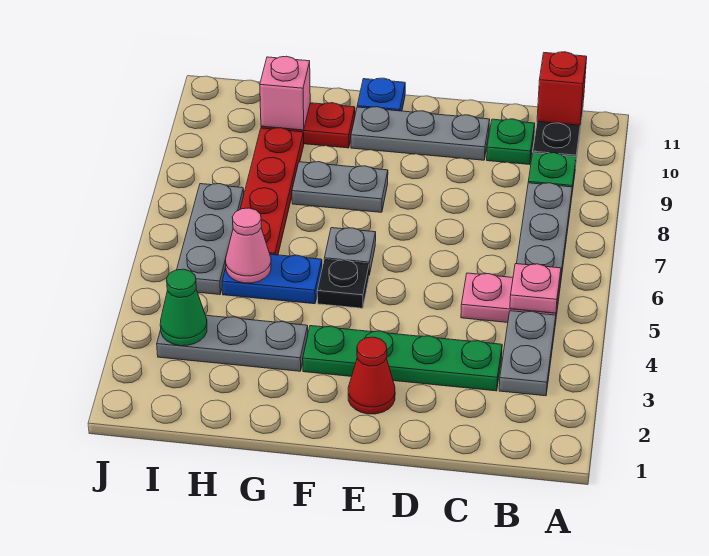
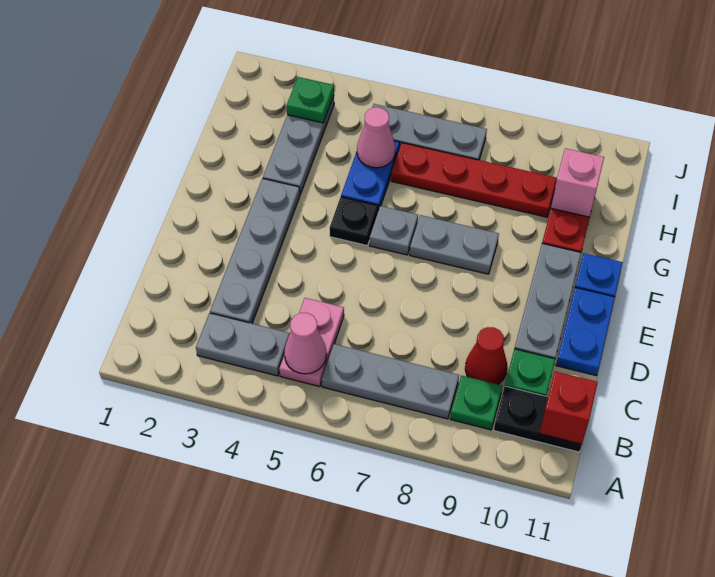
pink plate B5 level 2 -> pink cone B5 level 2
green plate C3:F3 level 1 -> grey plate C3:F3 level 1
none -> blue plate D11:E11 level 1
red cone E2 level 1 -> red cone C9 level 1
grey plate F8:G8 level 1 -> grey plate F7:F8 level 1
green cone I3 level 2 -> green plate I3 level 2

